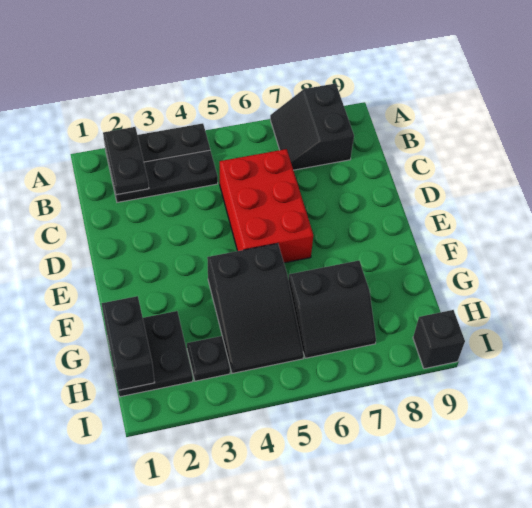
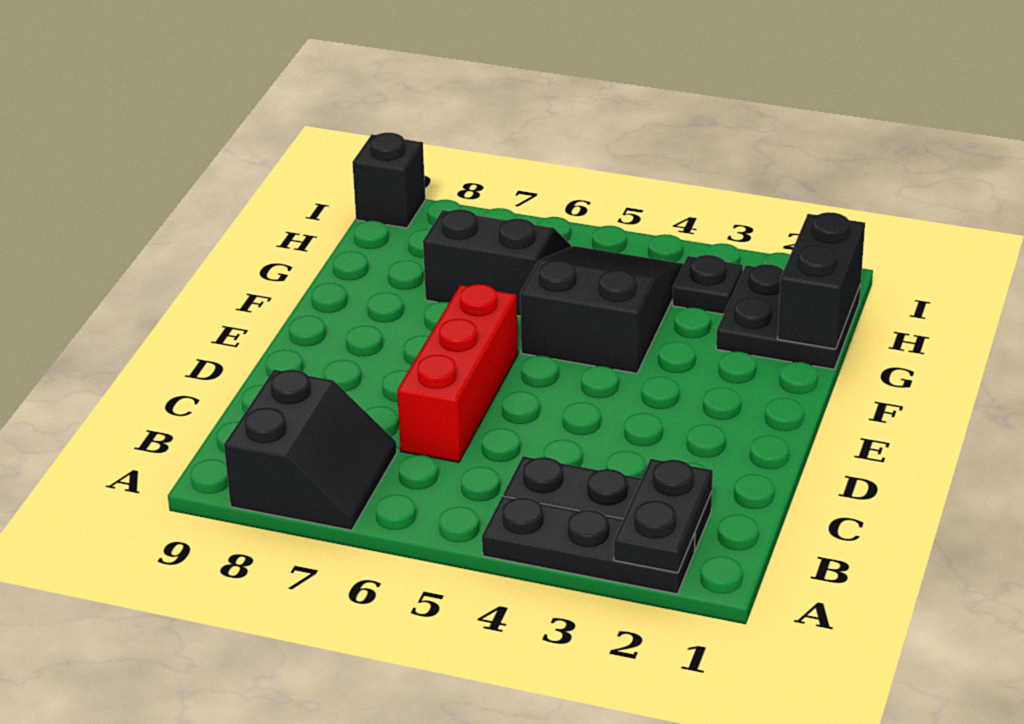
red brick C5:E6 level 1 -> red brick C6:E6 level 1

